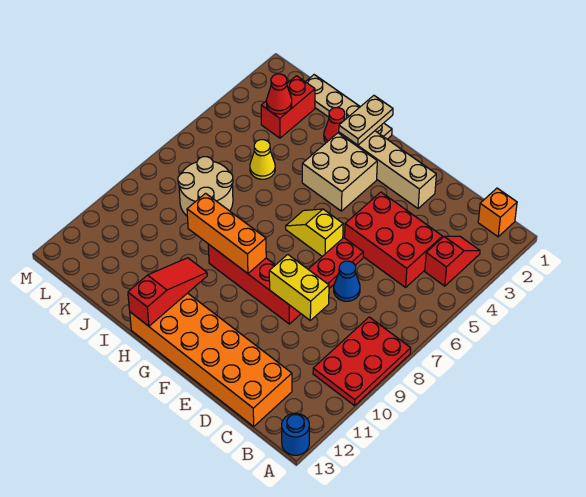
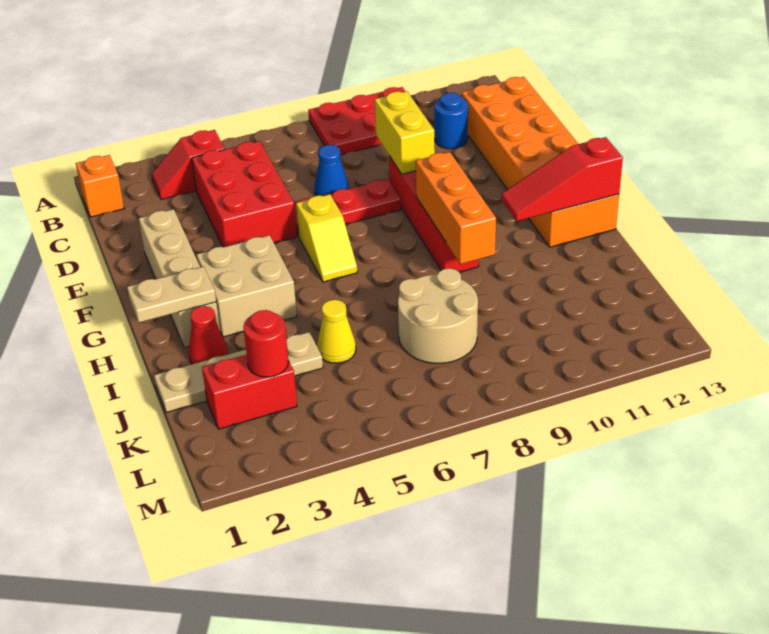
blue round brick A13 level 1 -> blue round brick C11 level 1
tan plate H1:K1 level 1 -> tan plate J1:J4 level 1
red cone K3 level 2 -> red round brick K3 level 2

